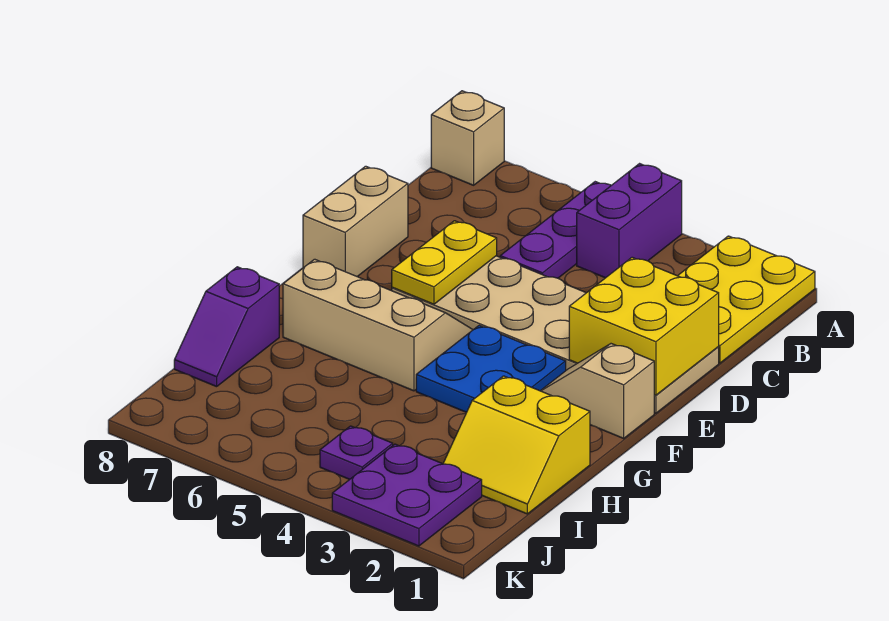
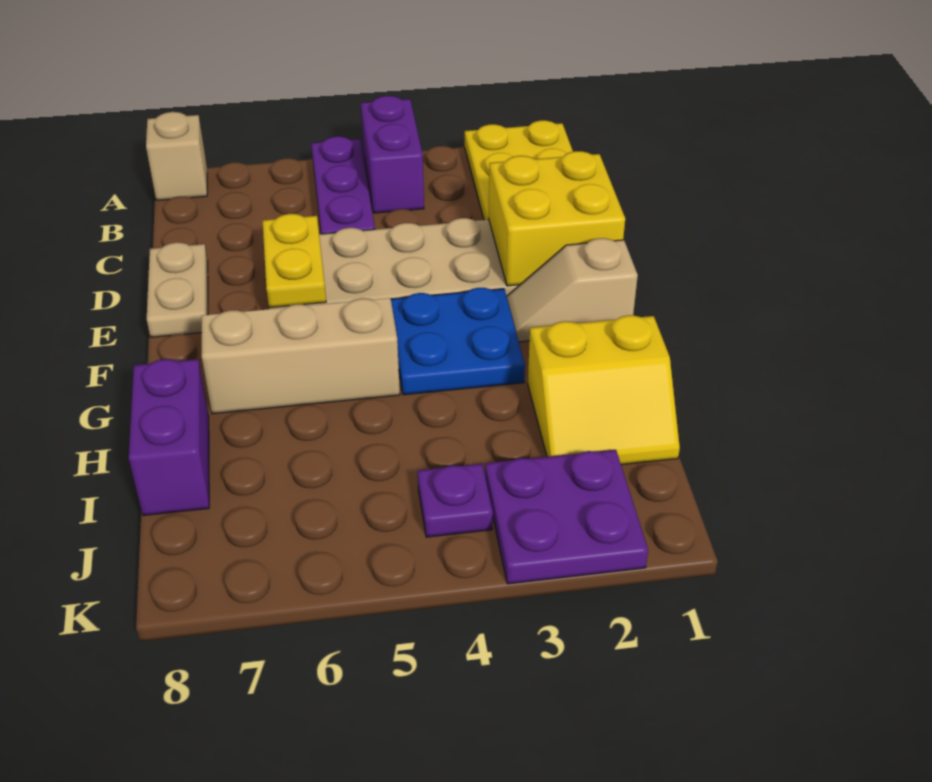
tan brick D8:E8 level 1 -> tan plate D8:E8 level 1
purple slope H8:I8 level 1 top H -> purple brick H8:I8 level 1

